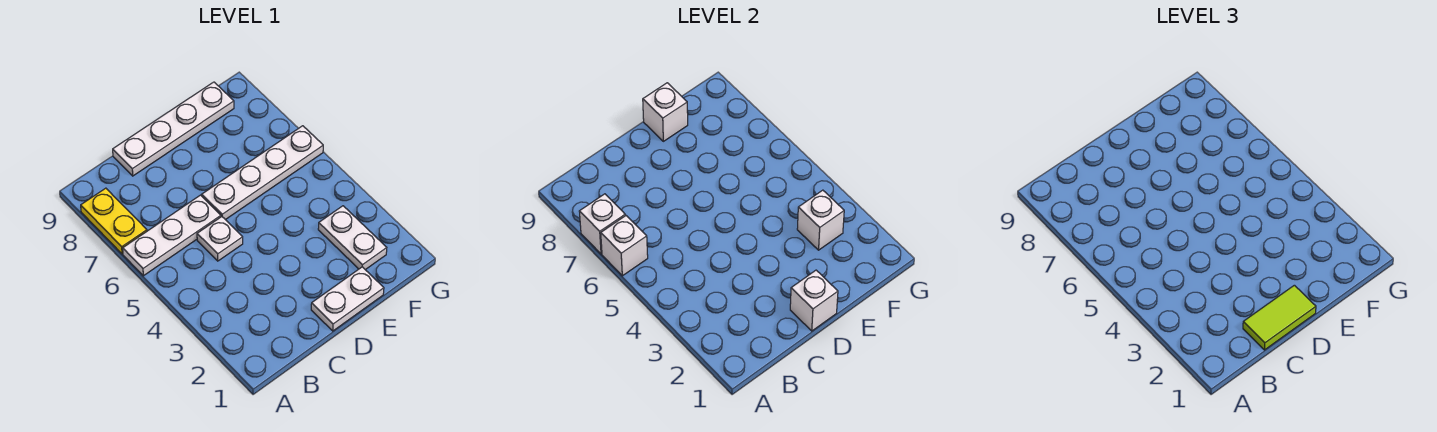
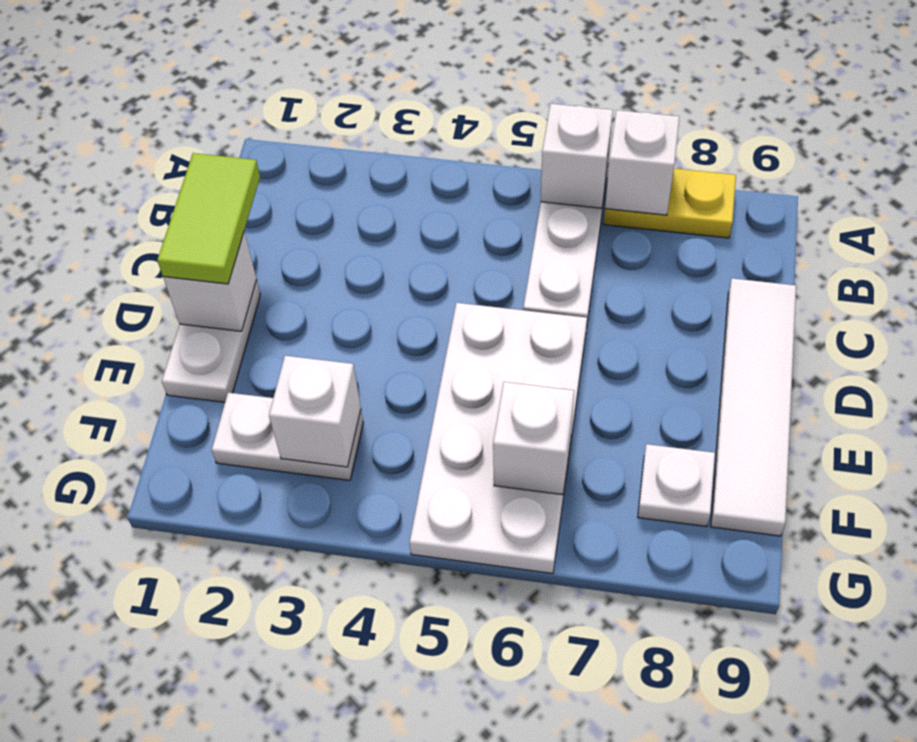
white plate C5 level 1 -> white plate F8 level 1
white plate C9:F9 level 1 -> white tile C9:F9 level 1
white plate D6:G6 level 1 -> white plate D5:G6 level 1
white brick E9 level 2 -> white brick F6 level 2

